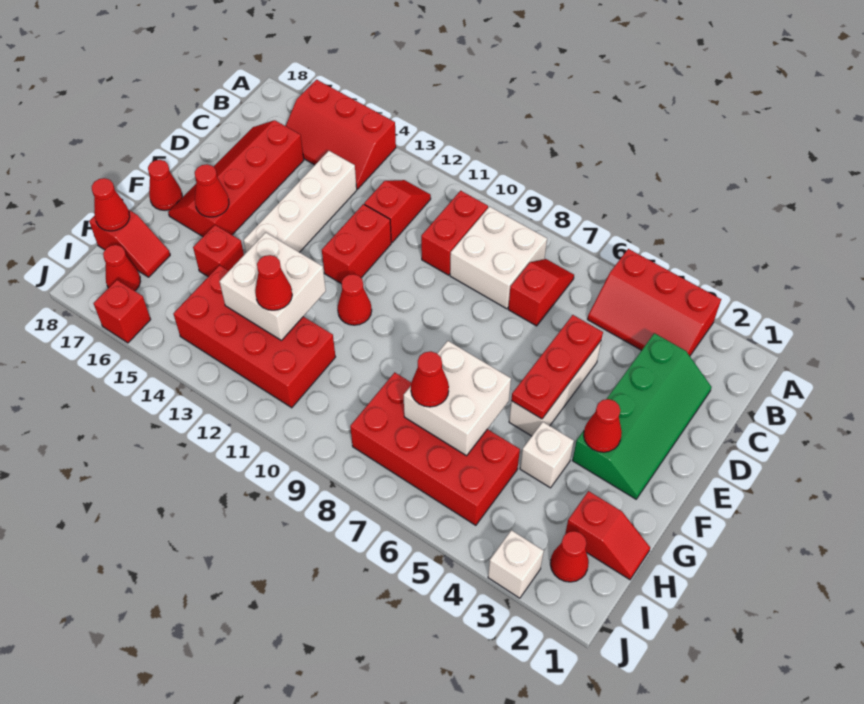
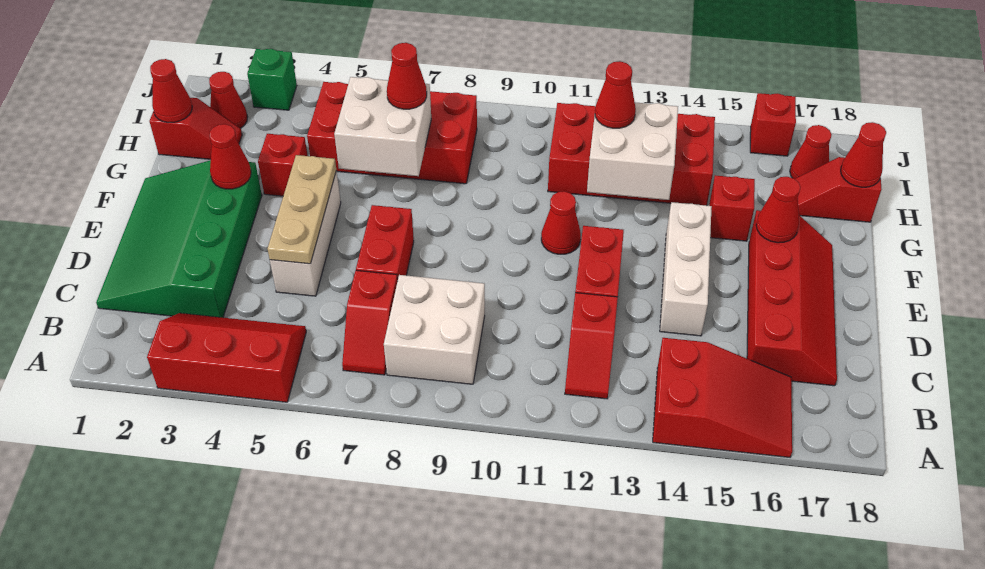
red slope A14:B16 level 1 top A -> red slope A14:B16 level 1 top 14
red brick B10:C10 level 1 -> red brick D7:E7 level 1
green slope C2:F3 level 1 top 3 -> green slope C1:F3 level 1 top 3
white brick C14:F14 level 1 -> white brick D14:F14 level 1
red plate D5:F5 level 2 -> tan plate D5:F5 level 2
red cone F18 level 1 -> red cone H1 level 2
white brick G4 level 1 -> red brick G4 level 1
red slope H1:H2 level 1 top 2 -> red slope H1:H2 level 1 top 1
white brick J3 level 1 -> green brick J3 level 1

